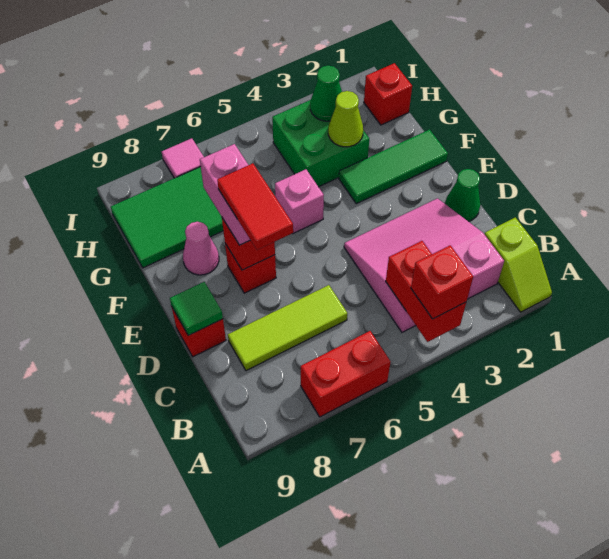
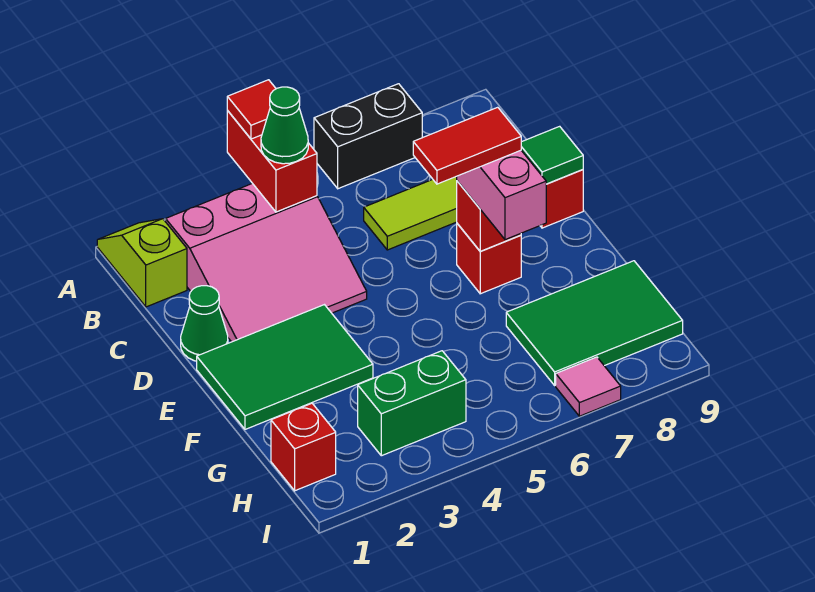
red brick A4 level 3 -> red tile A4 level 3
red brick A6:A7 level 1 -> black brick A6:A7 level 1
red tile D7:E7 level 4 -> red tile E6:E7 level 4
green tile F1:F3 level 1 -> green tile E1:F3 level 1
pink brick F5 level 1 -> none
pink cone F8 level 1 -> none
green brick G3:H4 level 1 -> green brick H3:H4 level 1
lime cone G3 level 2 -> none
green cone H3 level 2 -> green cone B4 level 3

